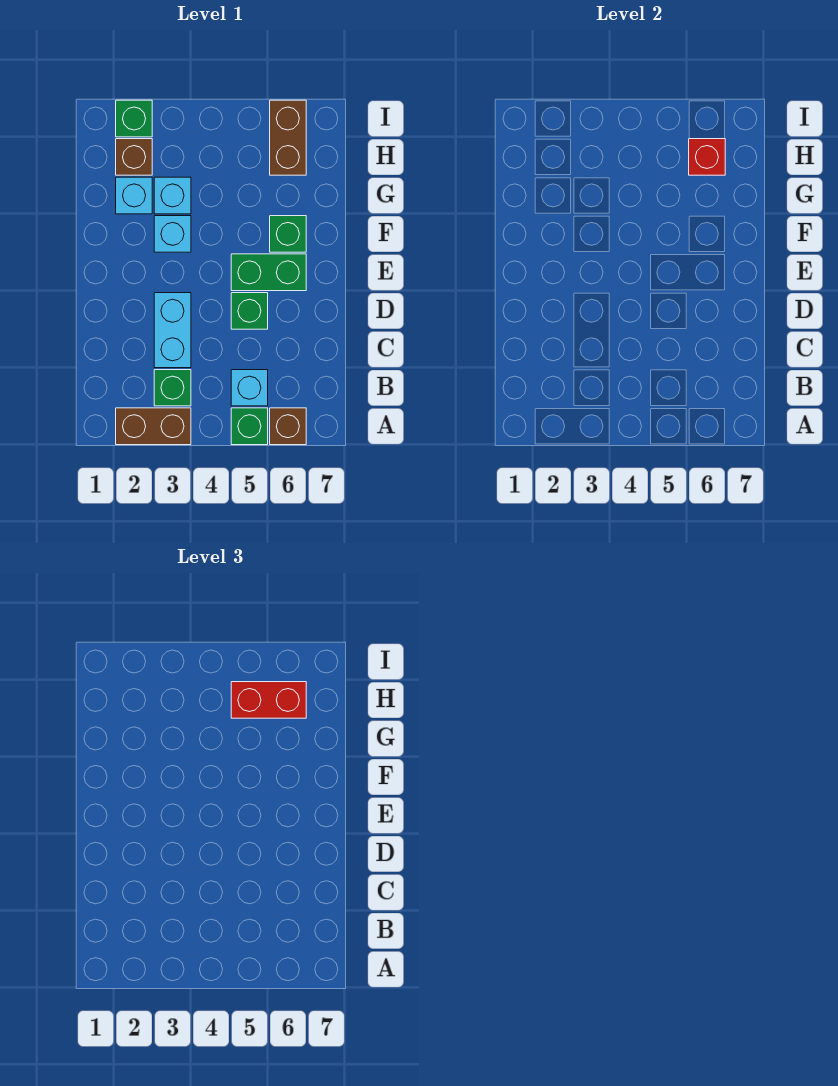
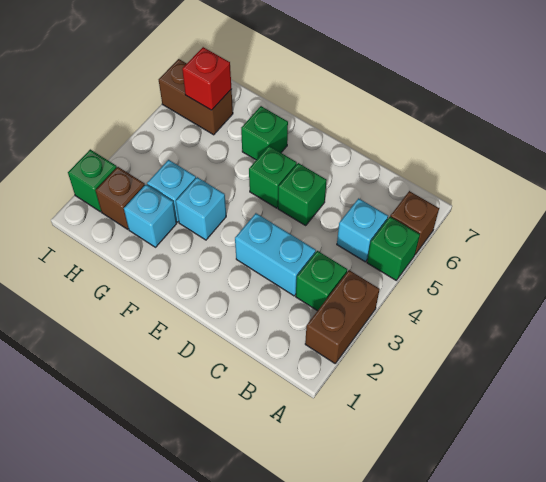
green brick E5:E6 level 1 -> green brick E5 level 1
red brick H5:H6 level 3 -> none

